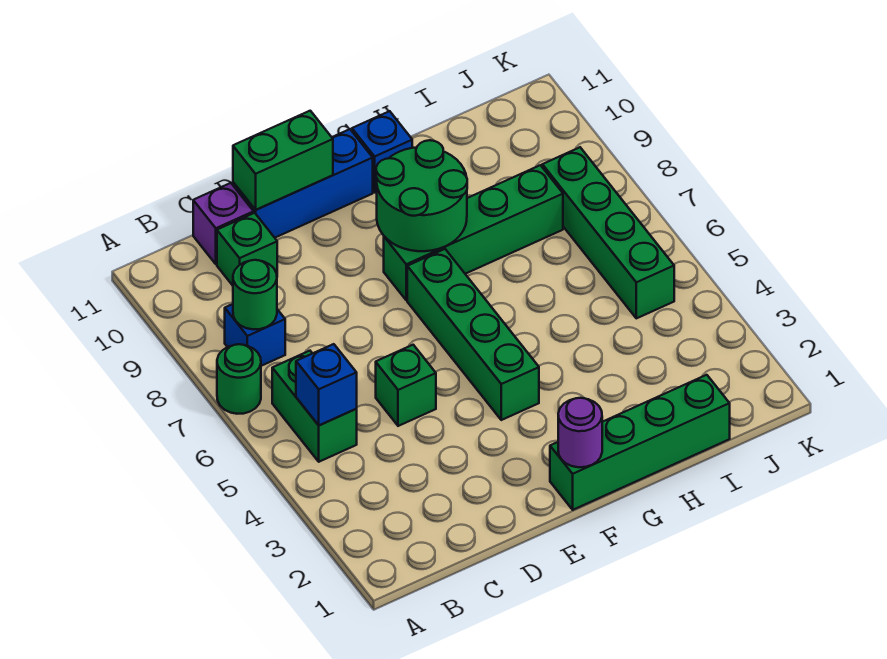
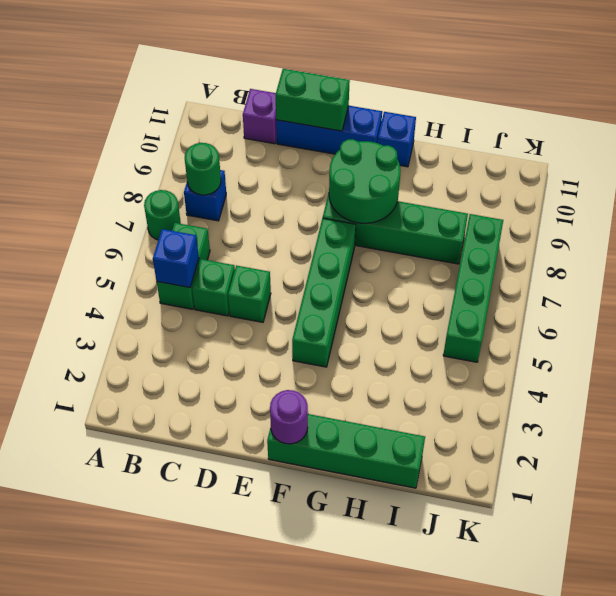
green brick C10 level 1 -> green brick C5 level 1

